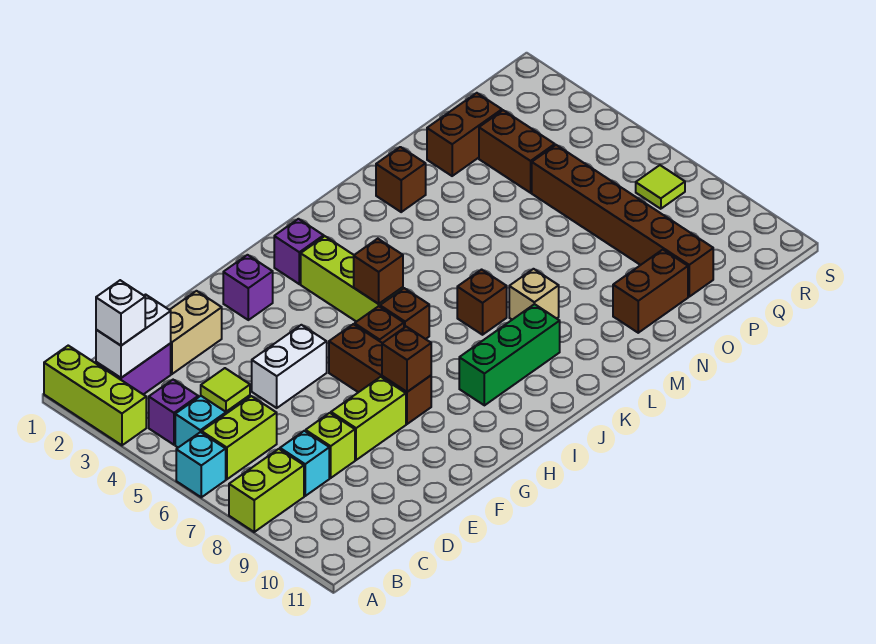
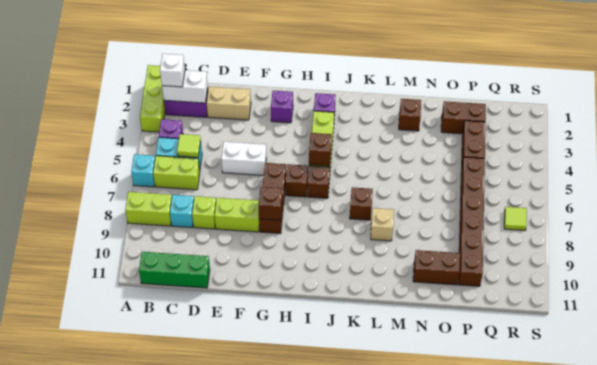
green brick I9:K9 level 1 -> green brick B11:D11 level 1

